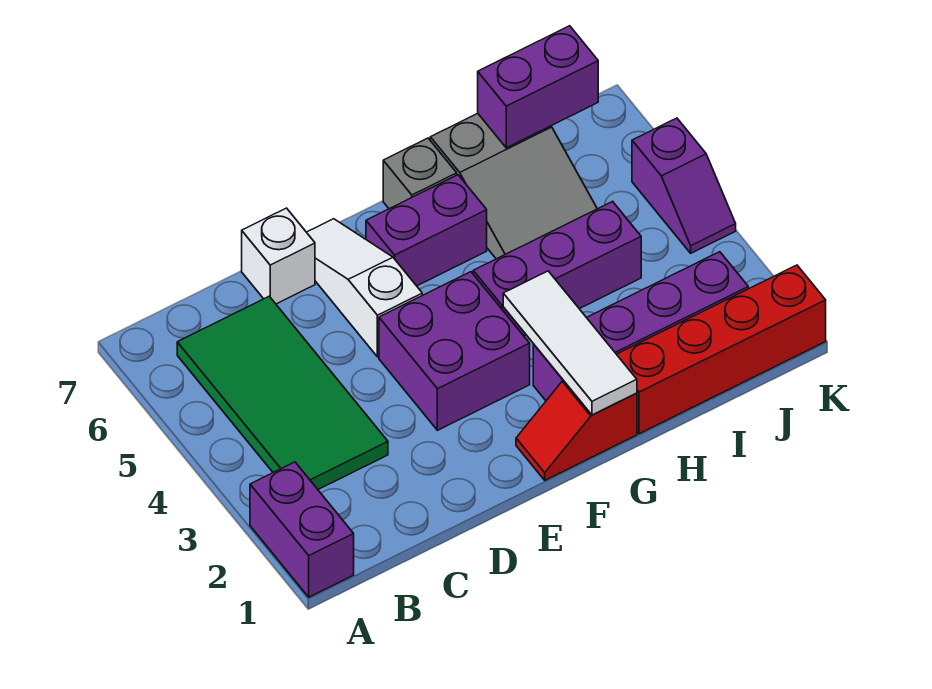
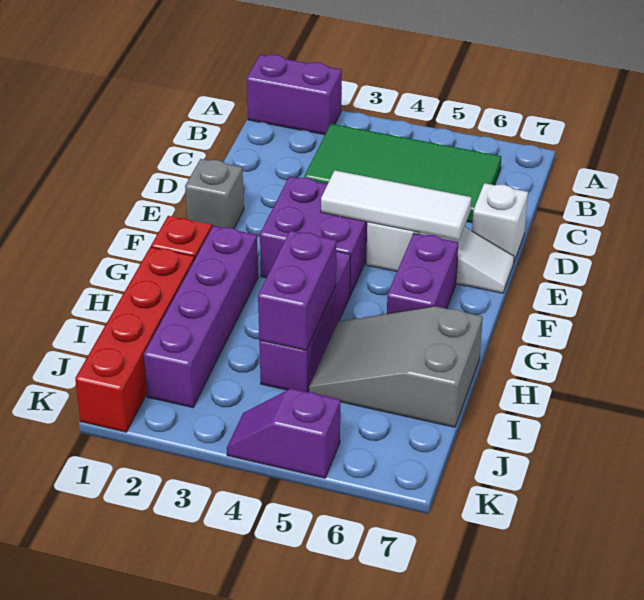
white tile G1:G3 level 2 -> white tile E4:E6 level 2
grey brick G7 level 1 -> grey brick E1 level 1
purple brick I7:J7 level 2 -> purple brick H4:I4 level 2

